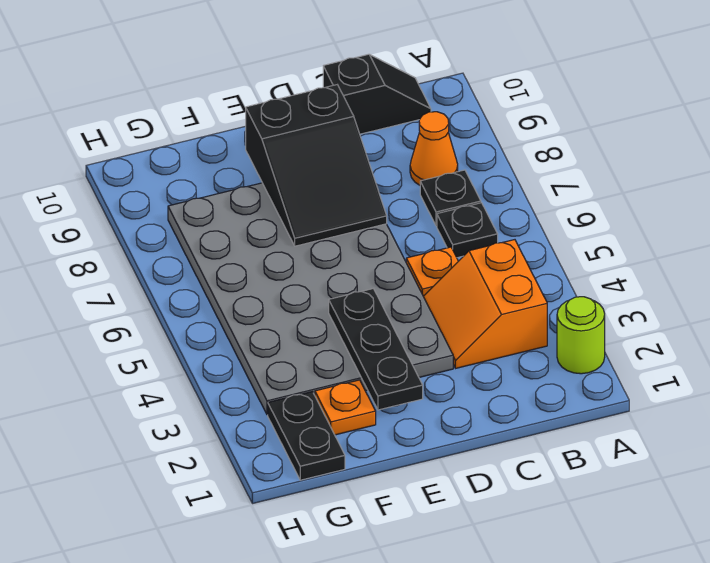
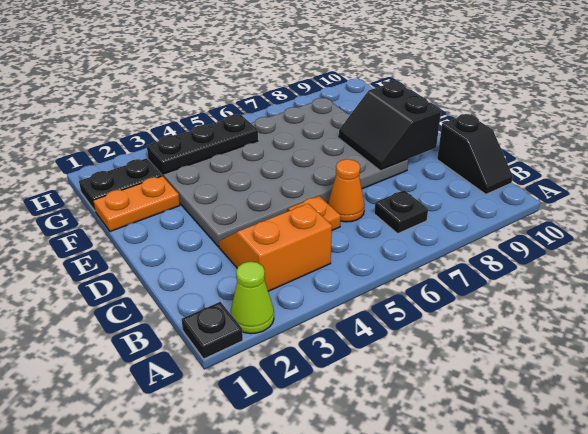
lime round brick A2 level 1 -> lime cone A2 level 1
black plate B6 level 1 -> black plate A1 level 1
orange cone B8 level 1 -> orange cone C6 level 1
black slope D7:E9 level 2 top 9 -> black slope D8:E9 level 2 top 9
black plate E2:E4 level 2 -> black plate G3:G5 level 2
orange plate F2 level 1 -> orange plate F1:F2 level 1

